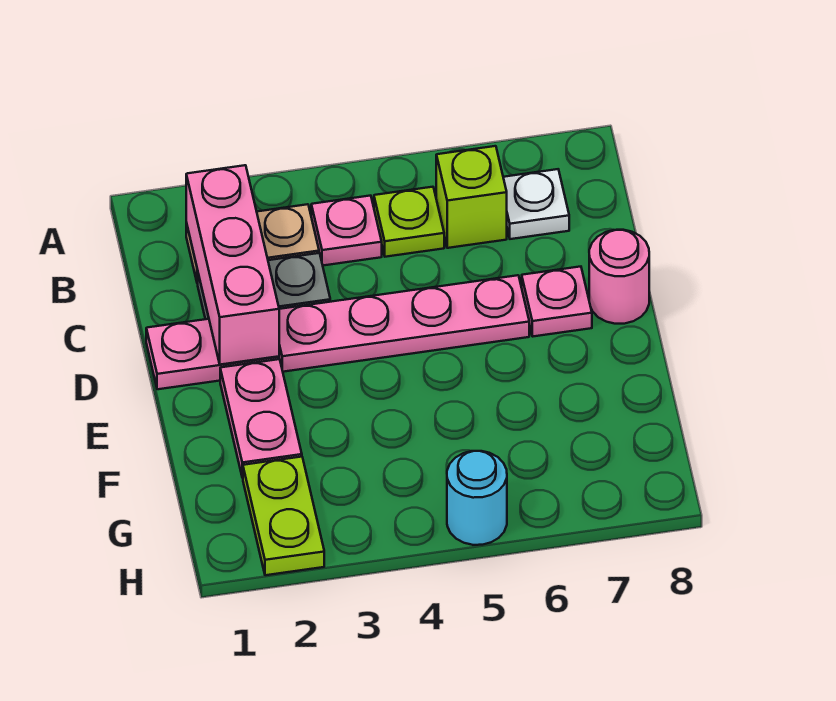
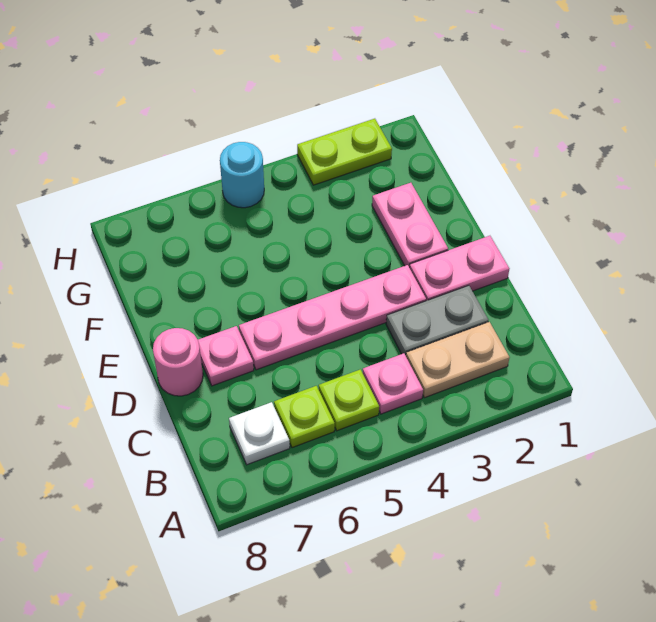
pink brick B2:D2 level 2 -> none
lime brick B6 level 1 -> lime plate B6 level 1
lime plate G2:H2 level 1 -> lime plate H2:H3 level 1

